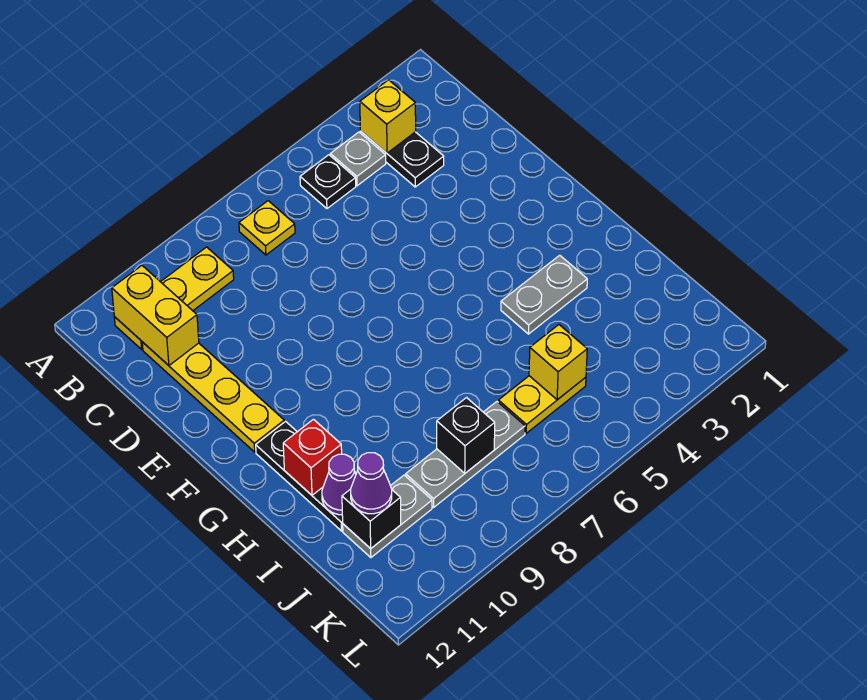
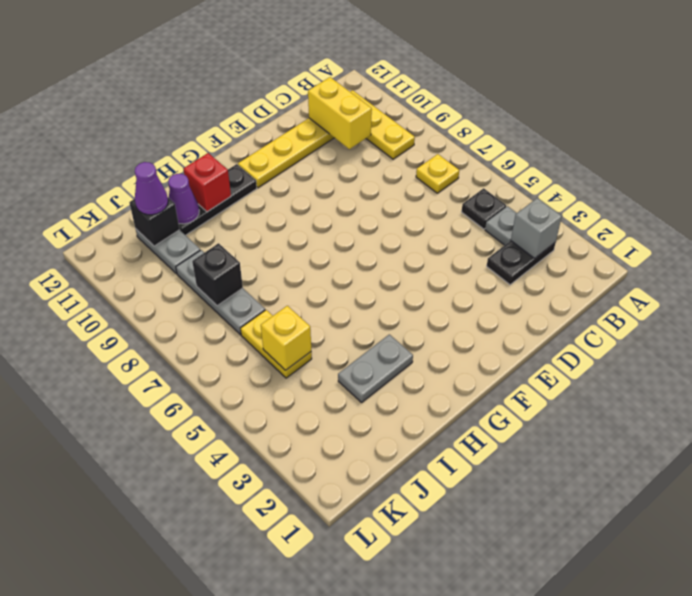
yellow brick B3 level 2 -> grey brick B3 level 2
yellow brick B11:C11 level 2 -> yellow brick C10:C11 level 2
grey plate H3:H4 level 1 -> grey plate H3:I3 level 1

